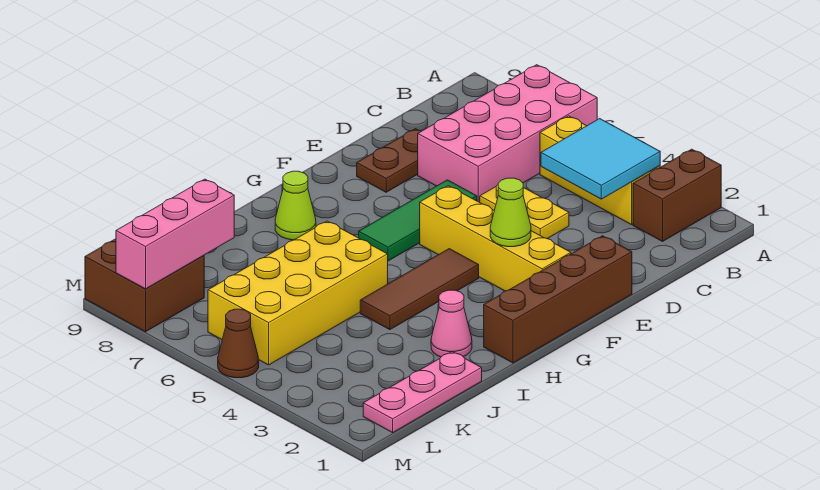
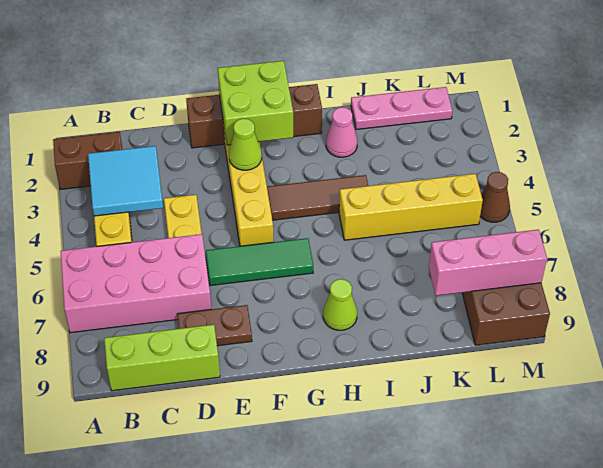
none -> lime brick B9:D9 level 1
none -> lime brick F1:G2 level 2
yellow brick I5:L6 level 1 -> yellow brick I5:L5 level 1

